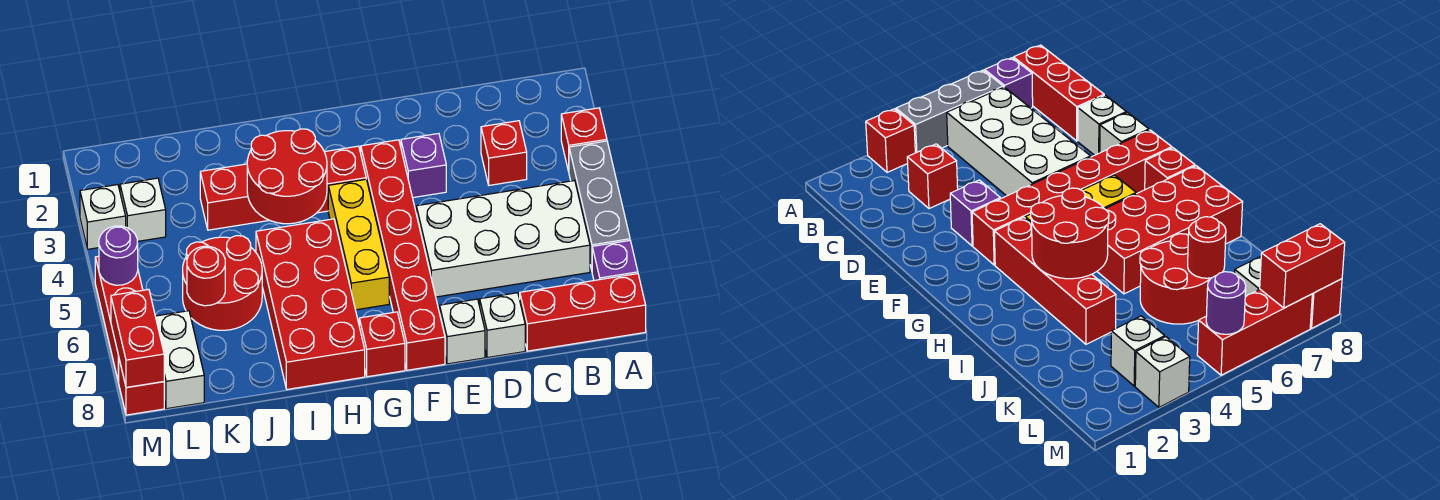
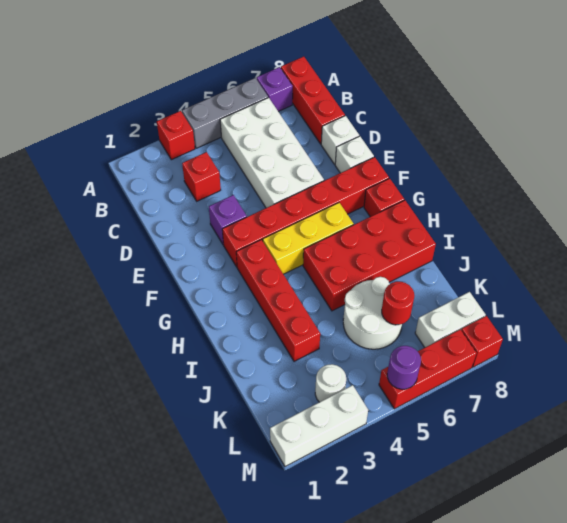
red round brick H3:I4 level 2 -> none
red round brick J5:K6 level 1 -> white round brick J5:K6 level 1
white brick L3 level 1 -> white round brick L3 level 1
white brick M3 level 1 -> white brick M1:M3 level 1
red brick M7:M8 level 2 -> none

